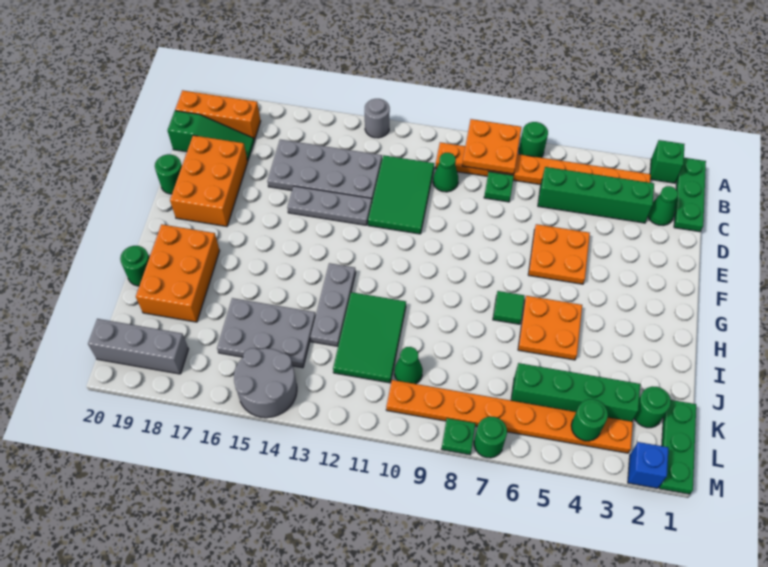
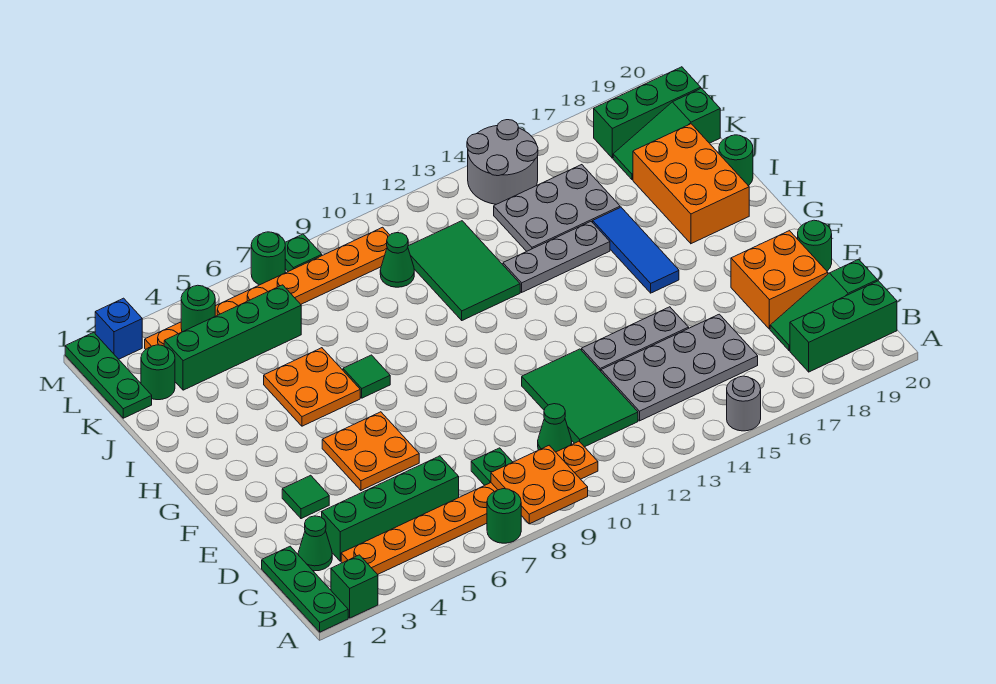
grey round brick A13 level 1 -> grey round brick A15 level 1
orange brick B18:B20 level 1 -> green brick B18:B20 level 1
orange brick D18:F19 level 1 -> orange brick D18:E19 level 1
none -> green tile E3 level 1
none -> blue tile G16:I16 level 1
grey plate H13:J13 level 1 -> grey plate I13:I15 level 1
none -> green slope K18:K20 level 1 top 20
grey brick L18:L20 level 1 -> green brick L18:L20 level 1

